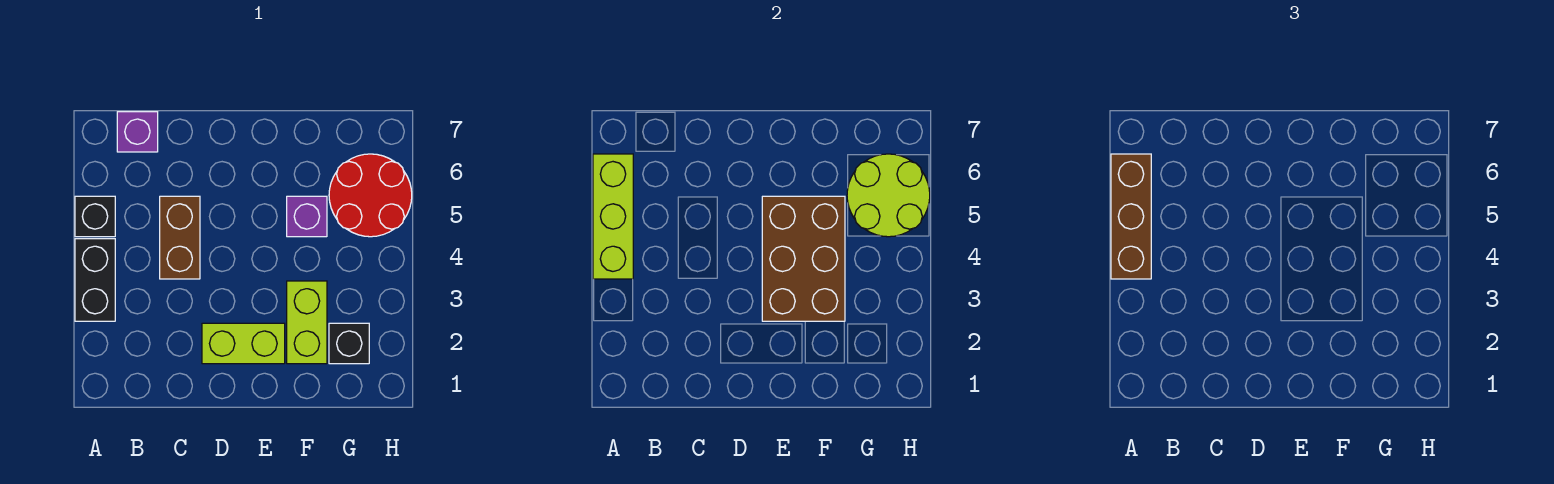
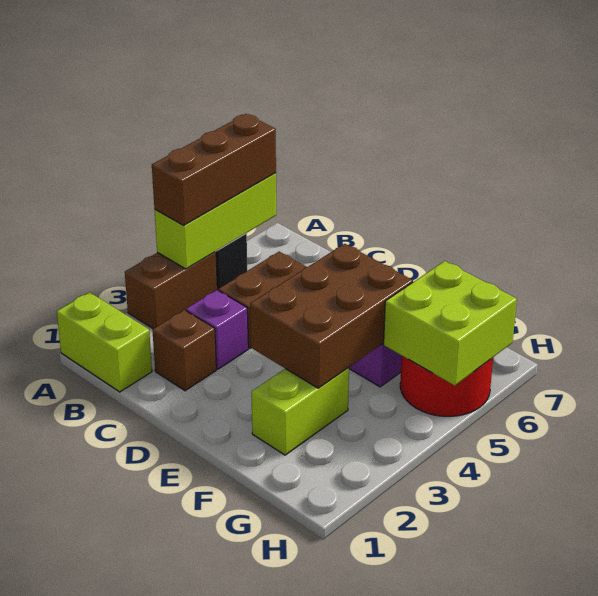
black brick A3:A4 level 1 -> brown brick A3:A4 level 1
purple brick B7 level 1 -> purple brick C3 level 1
none -> brown brick C2 level 1
lime brick D2:E2 level 1 -> lime brick A1:B1 level 1
black brick G2 level 1 -> none
lime round brick G5:H6 level 2 -> lime brick G5:H6 level 2

